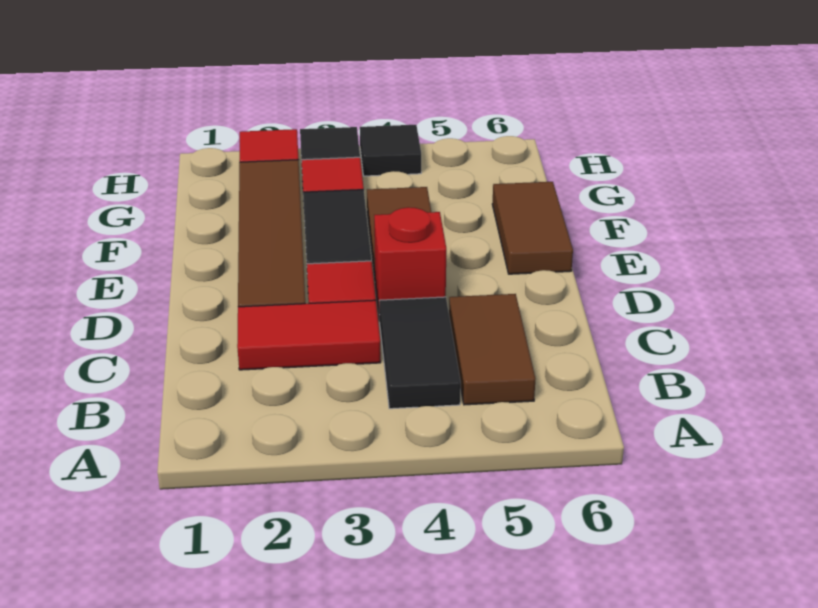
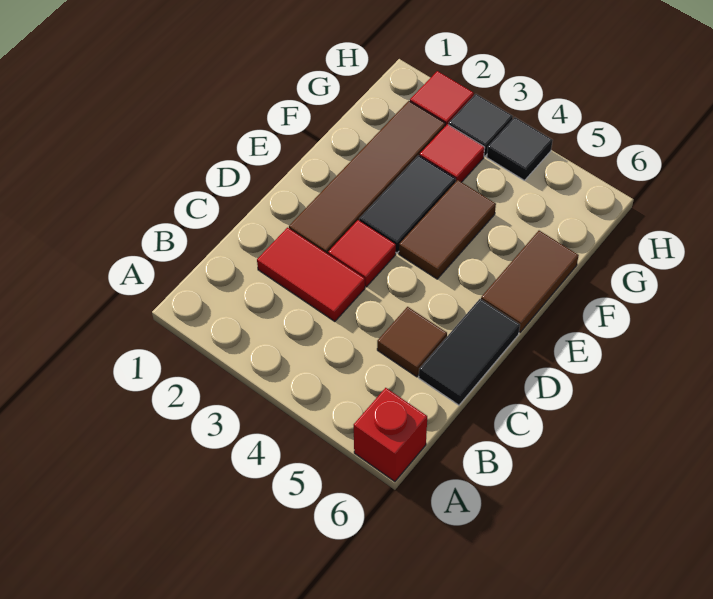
black tile B4:C4 level 1 -> black tile C6:D6 level 1
brown tile B5:C5 level 1 -> brown tile C5 level 1
red brick D4 level 1 -> red brick A6 level 1

